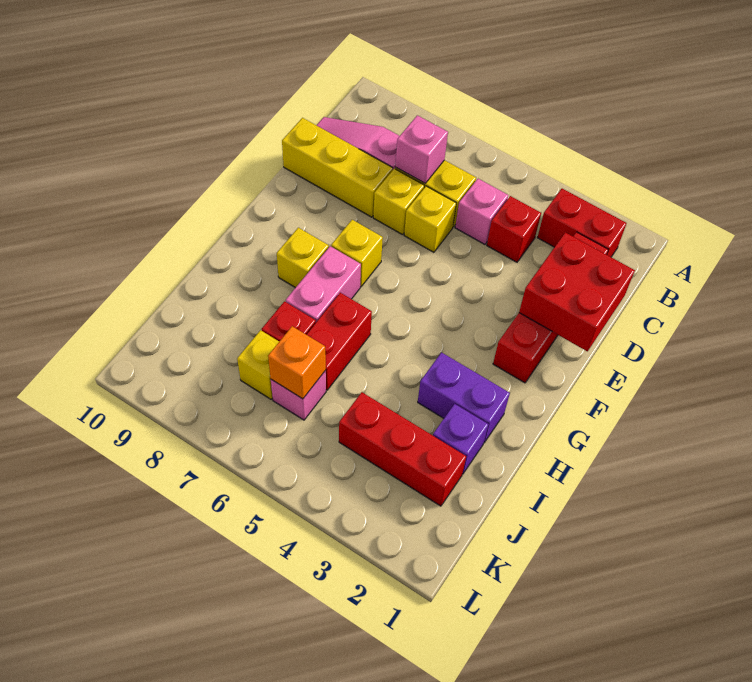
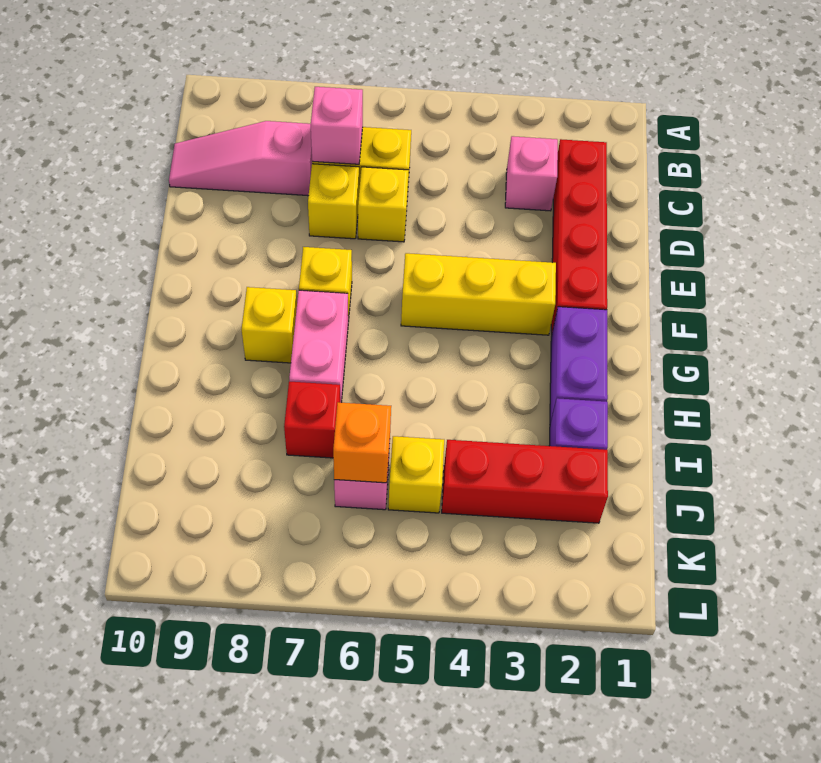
red brick B2:B3 level 1 -> none
red brick C4 level 1 -> none
pink brick C5 level 1 -> pink brick C3 level 1
red brick D1:E2 level 2 -> none
yellow brick D8:D10 level 1 -> yellow brick F3:F5 level 1
purple brick H2:H3 level 1 -> purple brick G2:H2 level 1
red brick H6:I6 level 1 -> none
yellow brick J7 level 1 -> yellow brick J5 level 1

